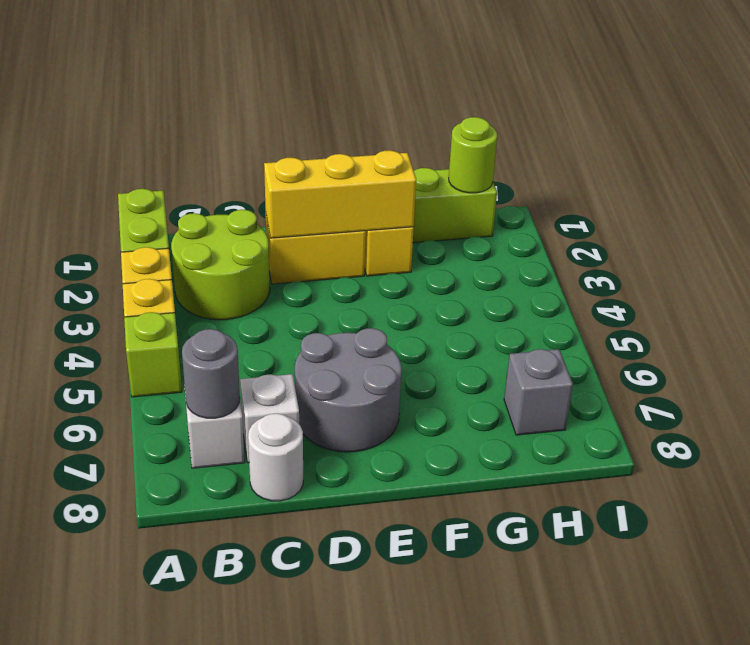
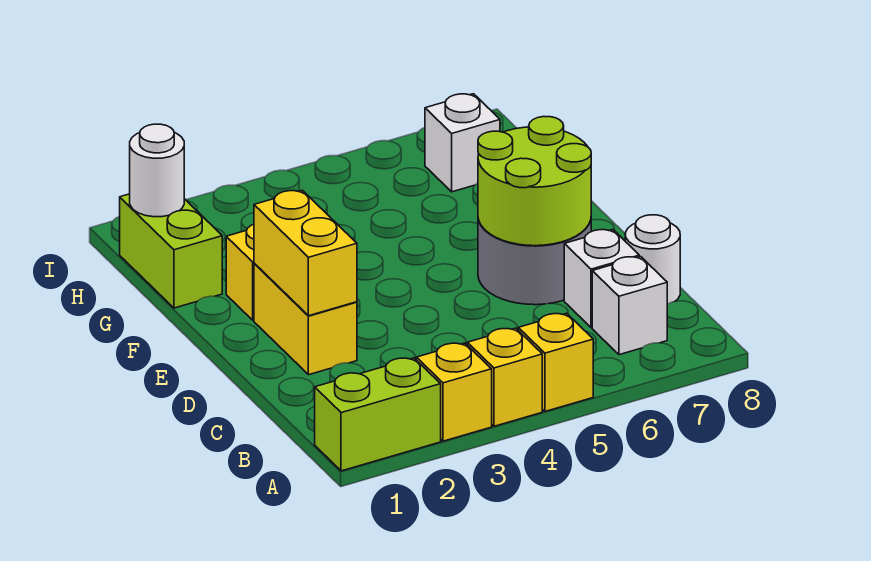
lime brick A5 level 1 -> yellow brick A5 level 1
lime round brick B2:C3 level 1 -> lime round brick D6:E7 level 2
grey round brick B7 level 2 -> none
yellow brick D2:F2 level 2 -> yellow brick D2:E2 level 2
lime round brick H1 level 2 -> white round brick H1 level 2
grey brick H7 level 1 -> white brick H7 level 1

